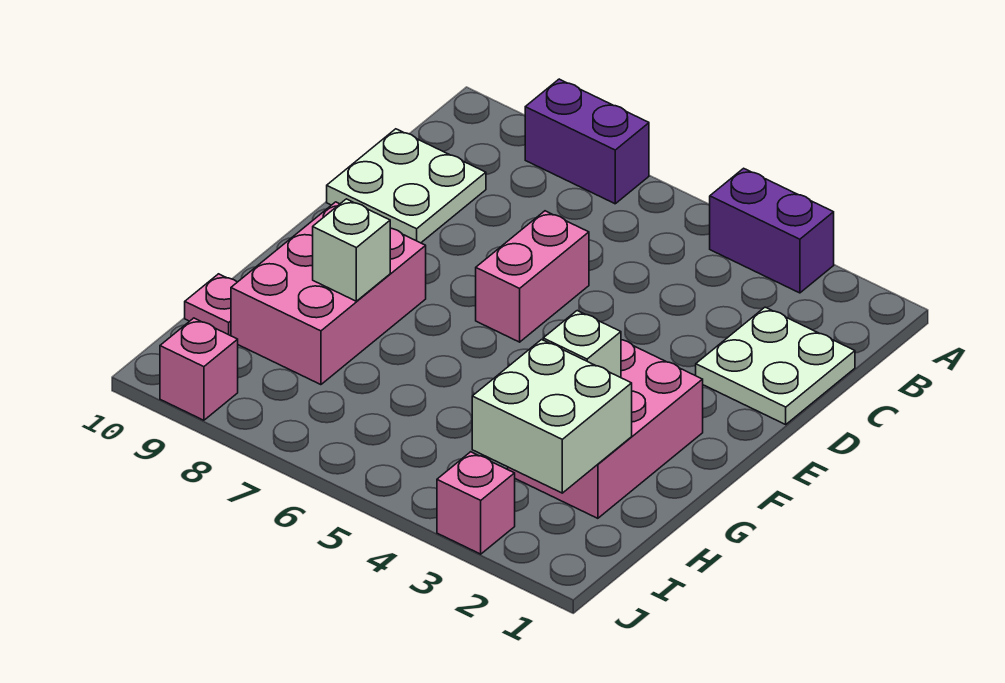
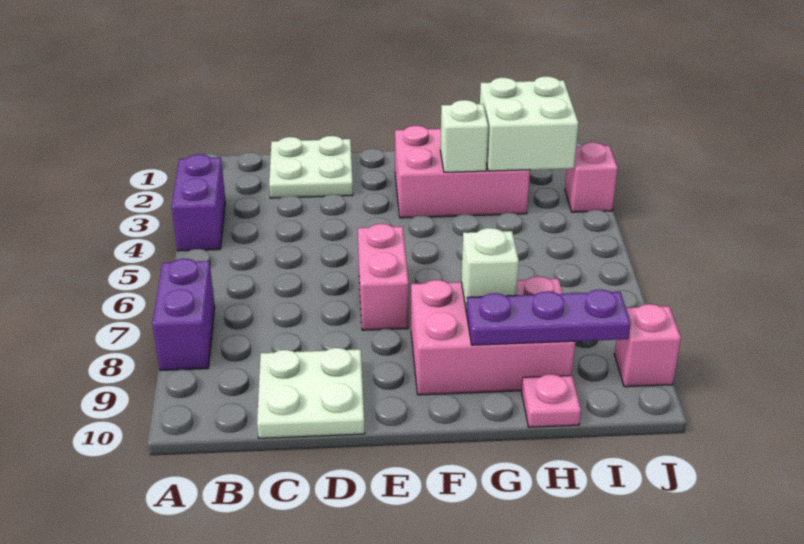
pink brick D6:E6 level 1 -> pink brick E6:E7 level 1
none -> purple plate G9:I9 level 2

